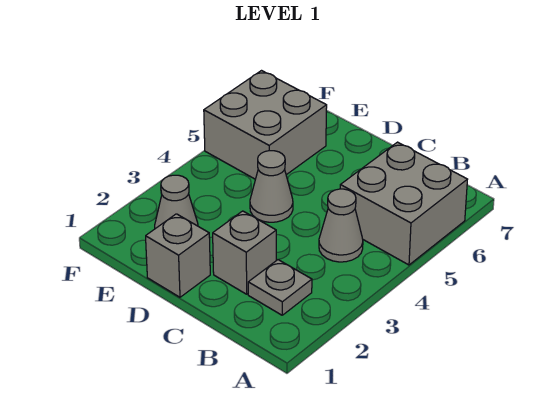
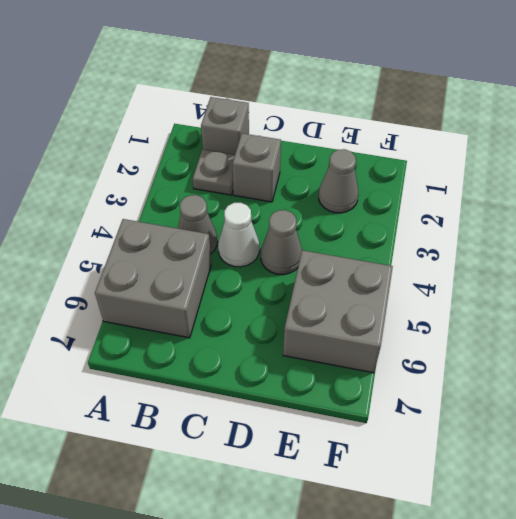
none -> white cone C4 level 1
grey brick D1 level 1 -> grey brick B1 level 1

